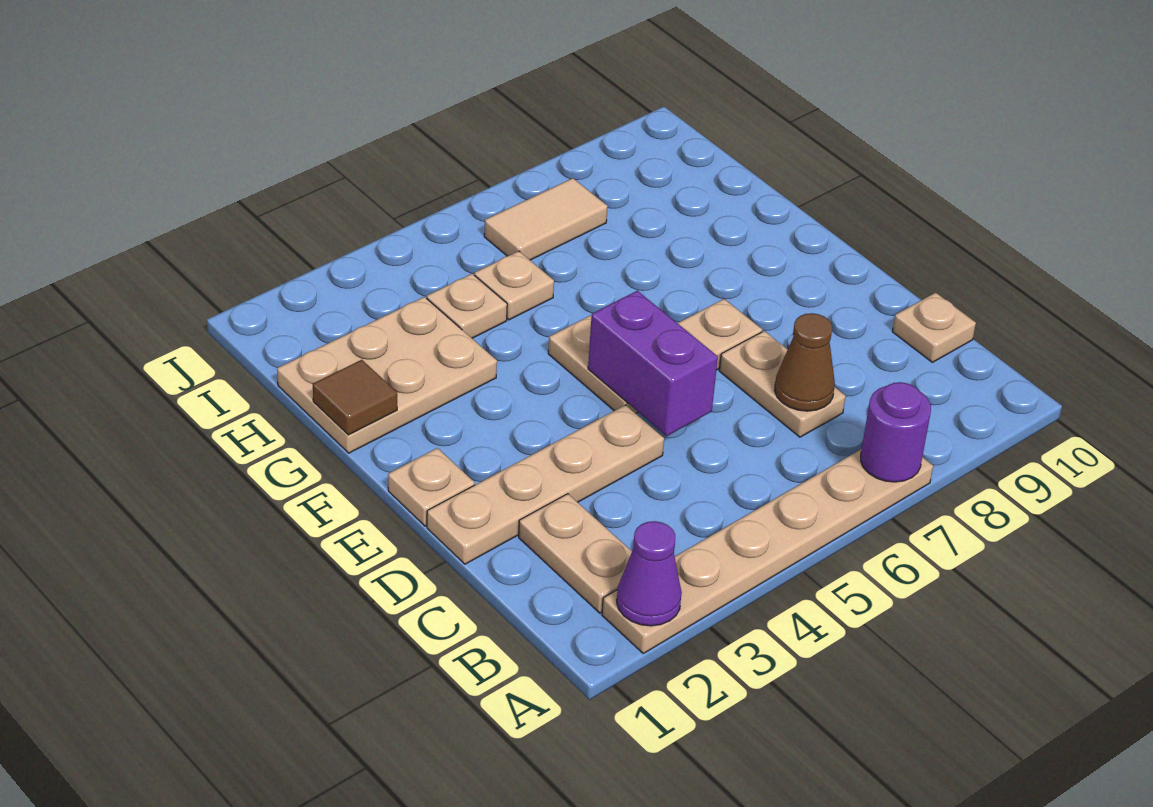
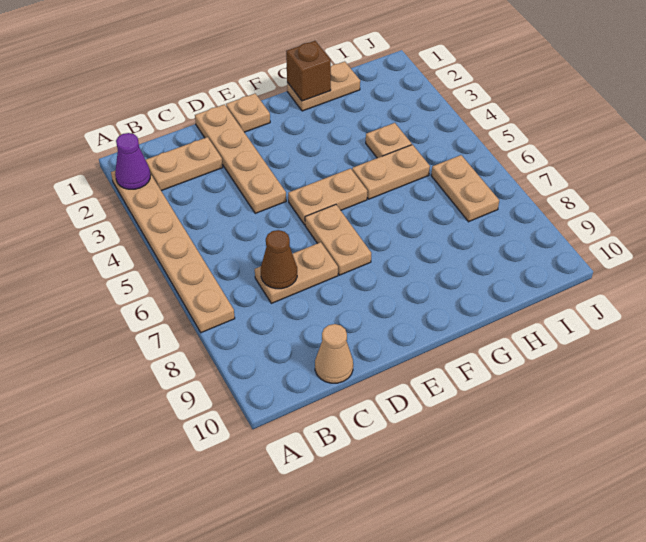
purple round brick A7 level 2 -> none
tan plate C10 level 1 -> tan cone C10 level 1
purple brick D5:E5 level 2 -> none
tan plate G1:H3 level 1 -> tan plate G1:H1 level 1
brown tile G1 level 2 -> brown brick G1 level 2
tan plate H5 level 1 -> tan plate G5:H5 level 1
tan tile I6:I7 level 1 -> tan plate I6:I7 level 1

